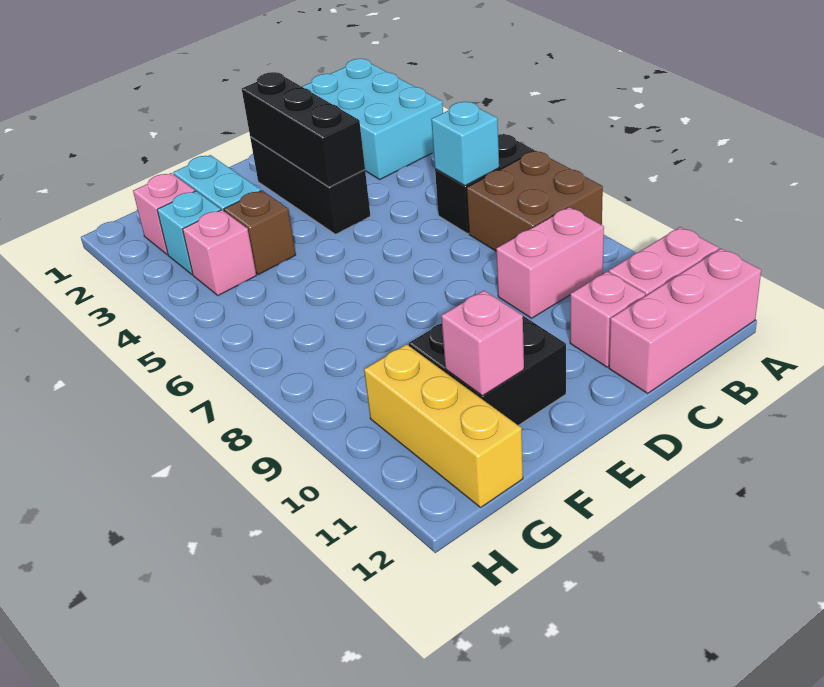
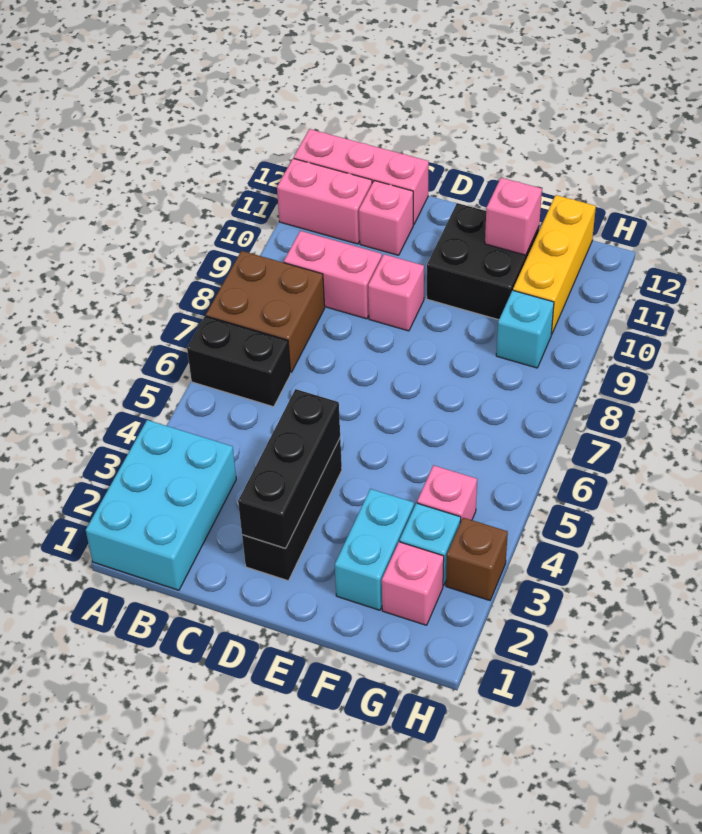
cyan brick B6 level 2 -> cyan brick G9 level 1
none -> pink brick D9 level 1
brown brick F4 level 1 -> brown brick H3 level 1

